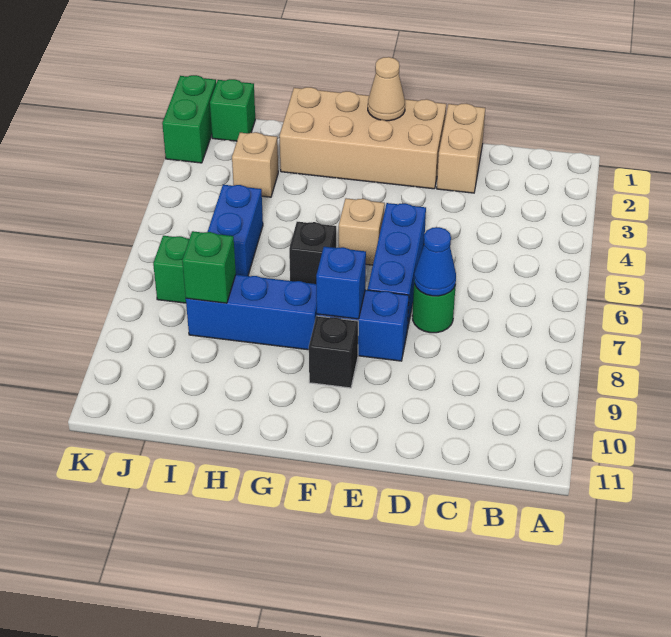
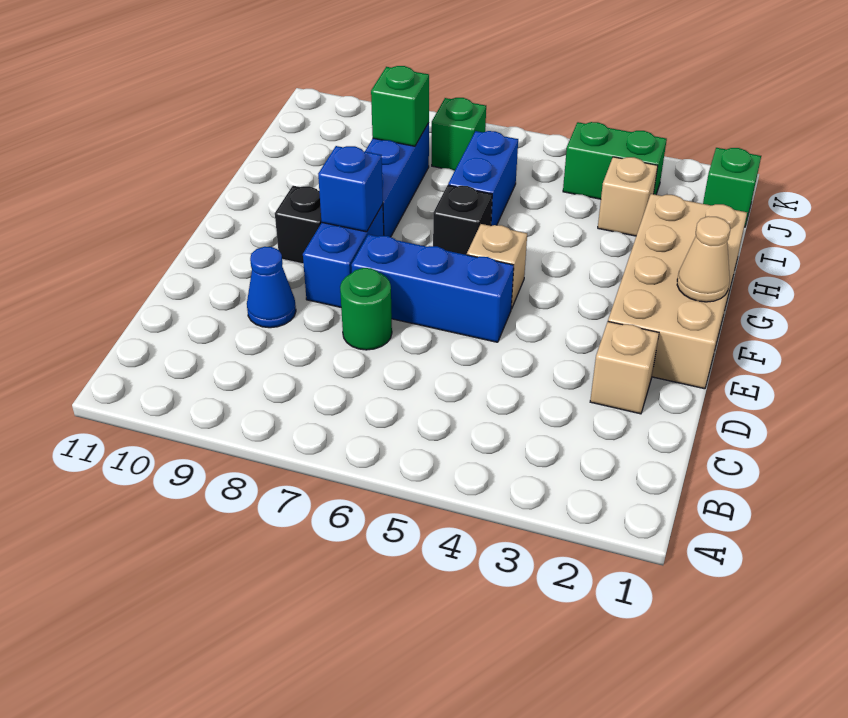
tan brick D1:D2 level 1 -> tan brick D2 level 1
blue cone D7 level 2 -> blue cone D9 level 1
blue brick I5:I6 level 1 -> blue brick H6:I6 level 1
green brick K1:K2 level 1 -> green brick J3:J4 level 1

